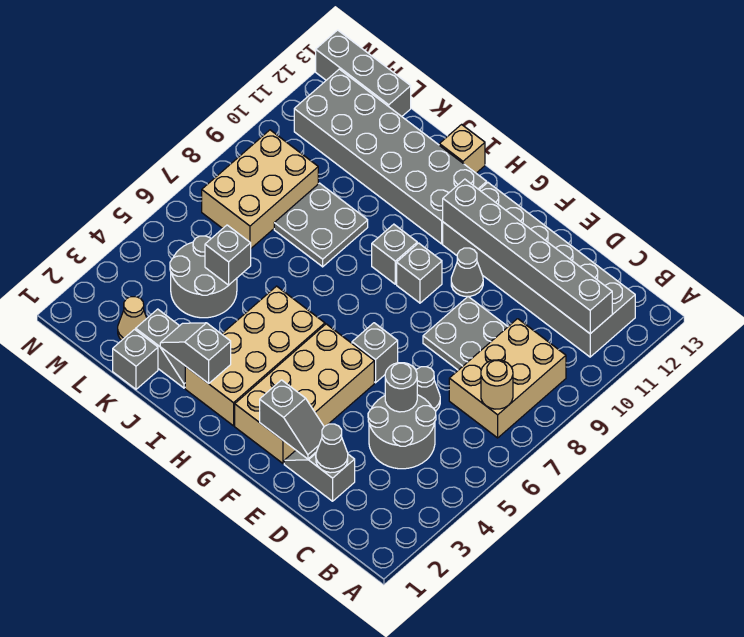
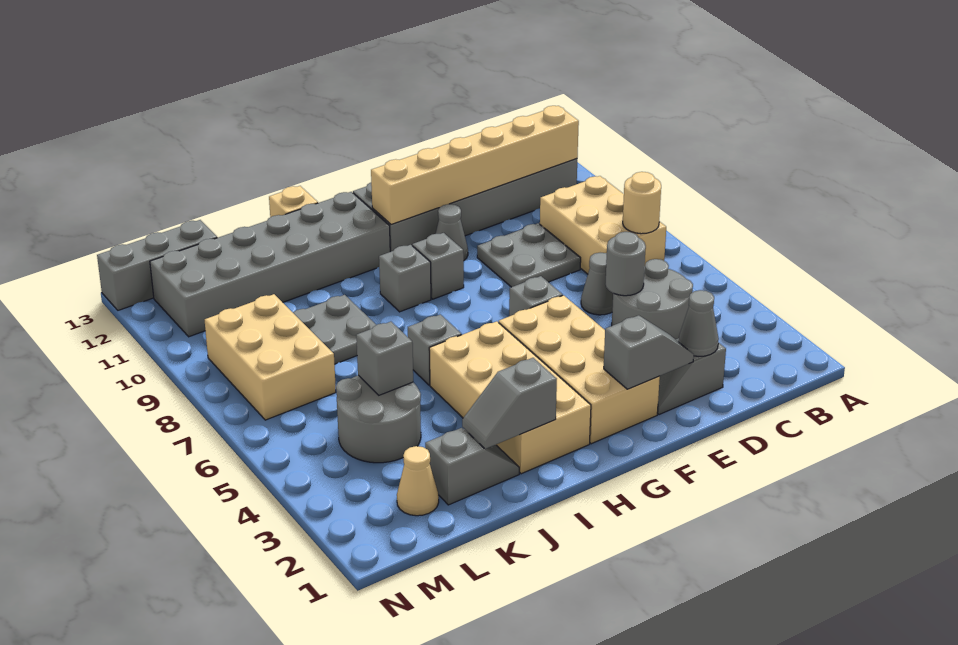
grey brick B11:G11 level 2 -> tan brick B11:G11 level 2
grey brick K1 level 1 -> grey brick I6 level 1

